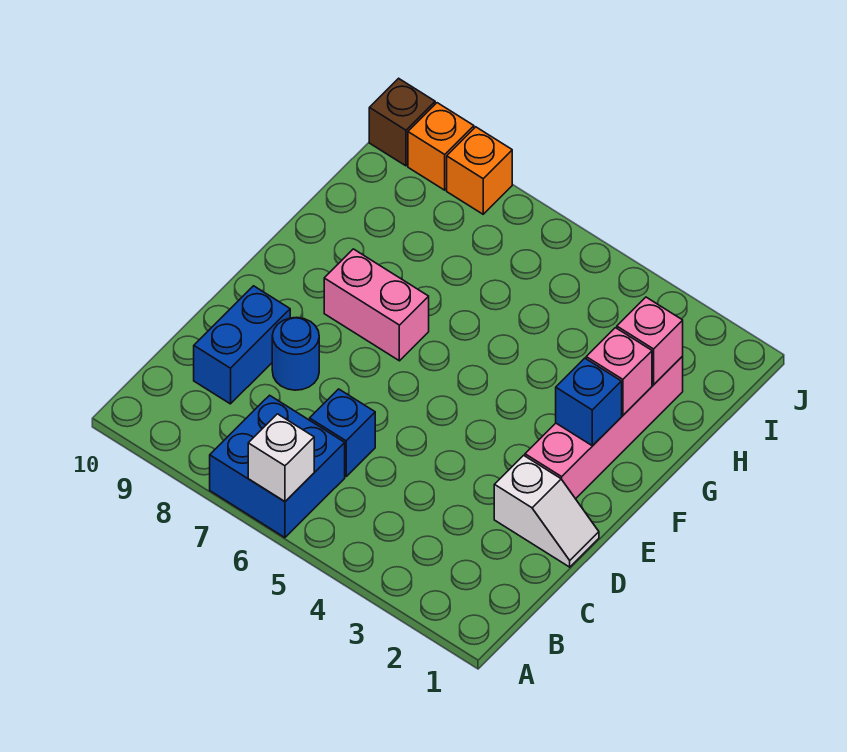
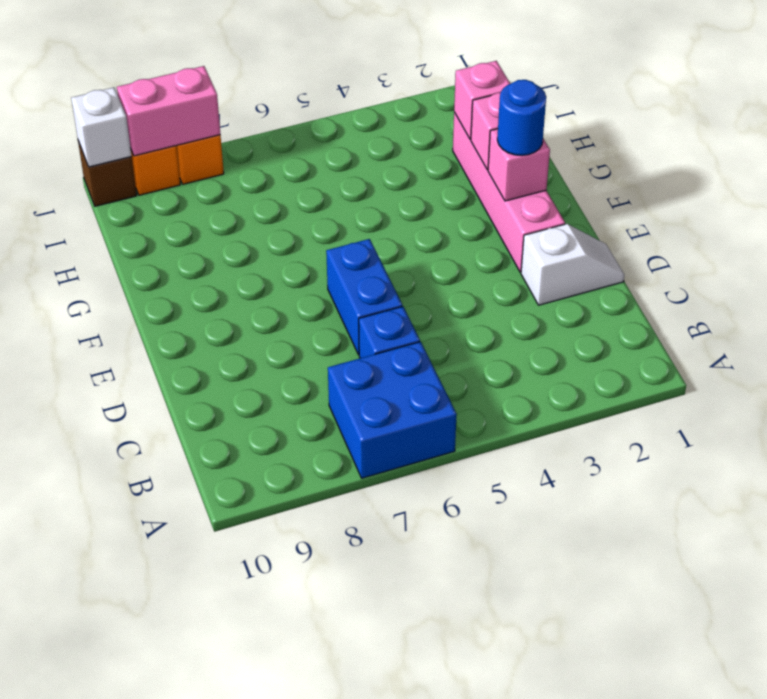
white brick A6 level 2 -> white brick J10 level 2
blue brick C9:D9 level 1 -> blue brick D6:E6 level 1
blue round brick D8 level 1 -> blue round brick F2 level 3
blue brick F2 level 2 -> pink brick F2 level 2
pink brick F7:F8 level 1 -> pink brick J8:J9 level 2

